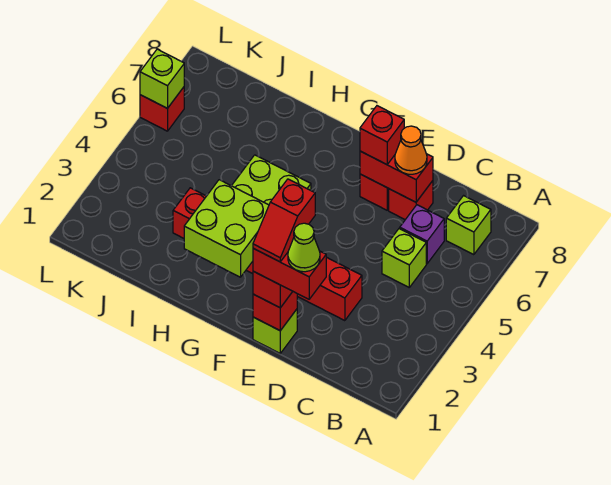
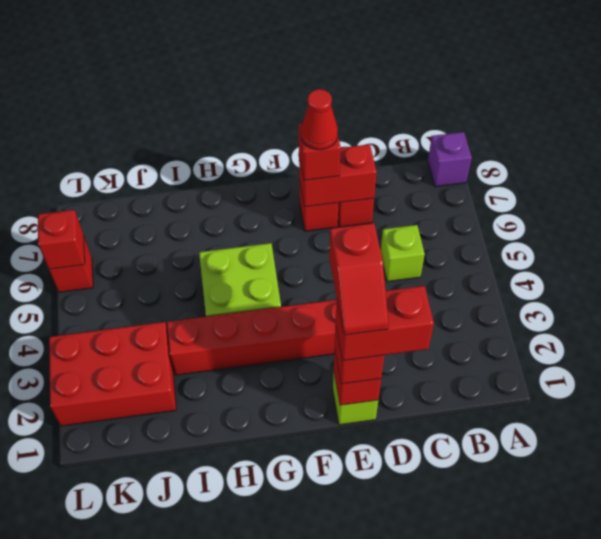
lime brick B7 level 1 -> none
purple brick C6 level 1 -> purple brick A8 level 1
lime cone D1 level 5 -> none
orange cone D7 level 3 -> none
none -> red cone E7 level 4
lime brick G2:H3 level 2 -> none
none -> red brick J2:L3 level 1
lime brick L6 level 2 -> red brick L6 level 2

